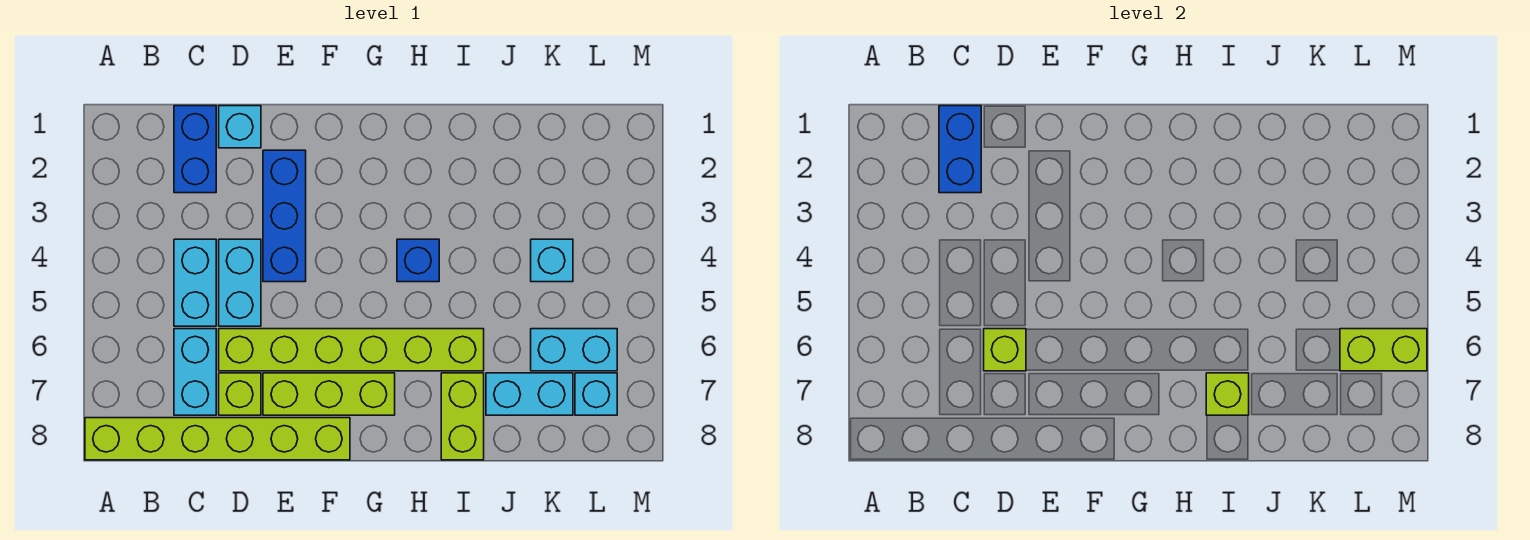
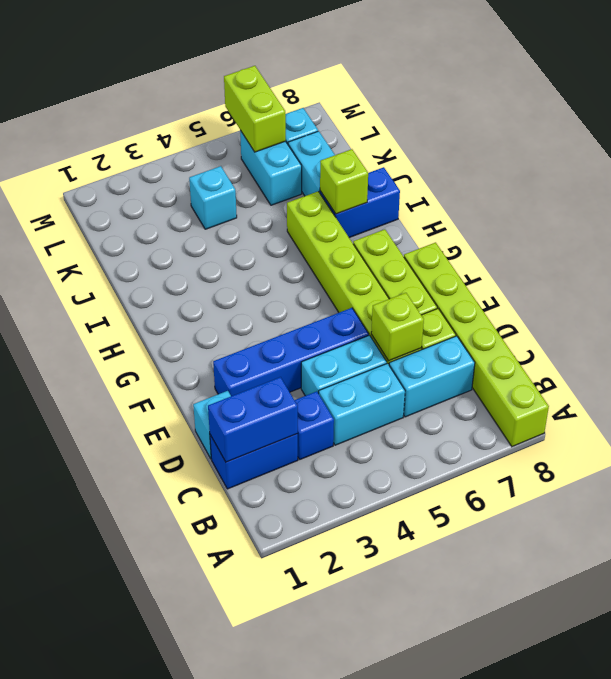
blue brick E2:E4 level 1 -> blue brick E2:E5 level 1
blue brick H4 level 1 -> blue brick C3 level 1
lime brick I7:I8 level 1 -> blue brick I7:I8 level 1

